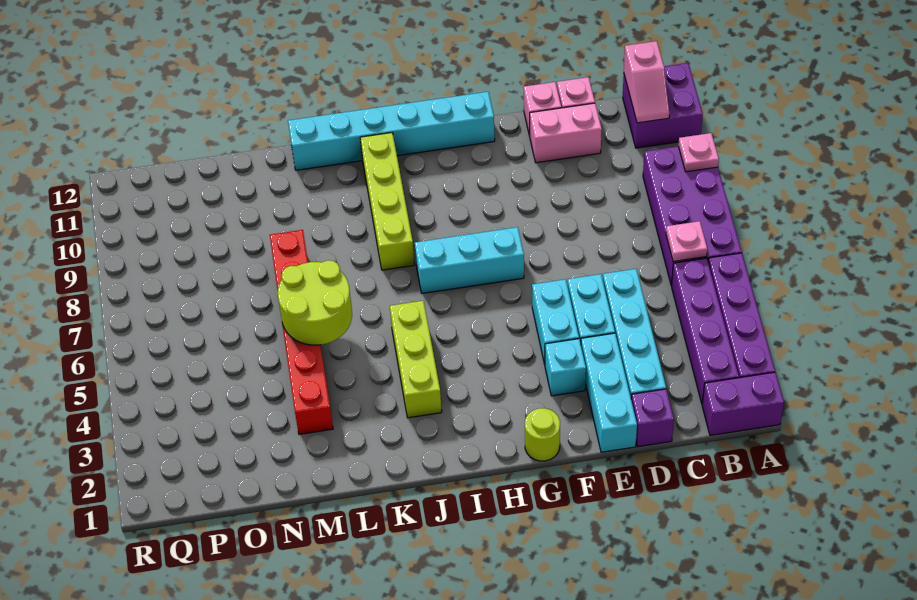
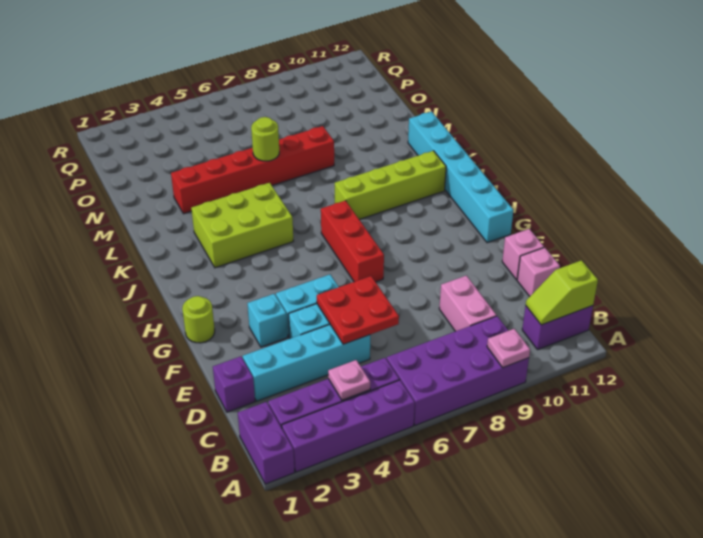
purple brick A11:B12 level 1 -> purple brick B11:B12 level 1
pink plate B6 level 2 -> pink plate B4 level 2
pink slope B11:B12 level 2 top 12 -> lime slope B11:B12 level 2 top 12
none -> red plate D5:E6 level 2
pink brick D11:E11 level 1 -> pink brick C9:D9 level 1
cyan brick E1:E3 level 1 -> none
cyan brick G7:I7 level 1 -> red brick G7:I7 level 1
lime brick J3:J5 level 1 -> lime brick J3:K5 level 1
lime round brick L5:M6 level 2 -> lime round brick M6 level 2

